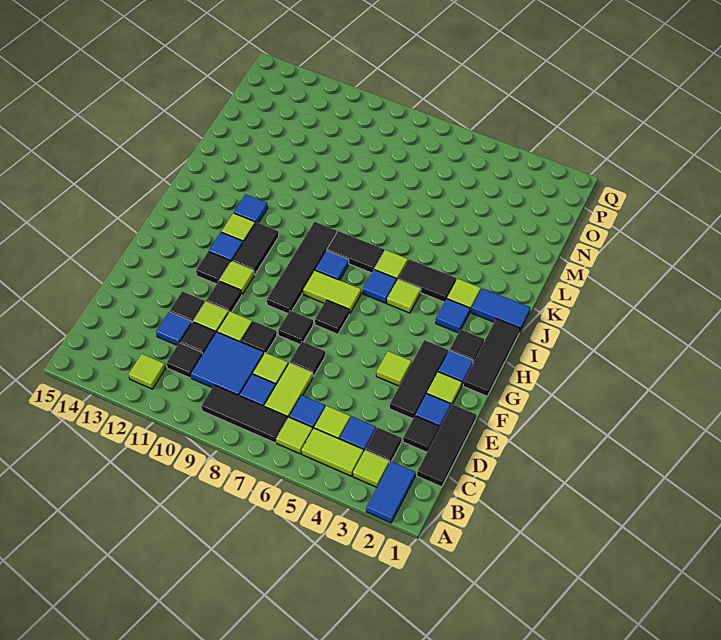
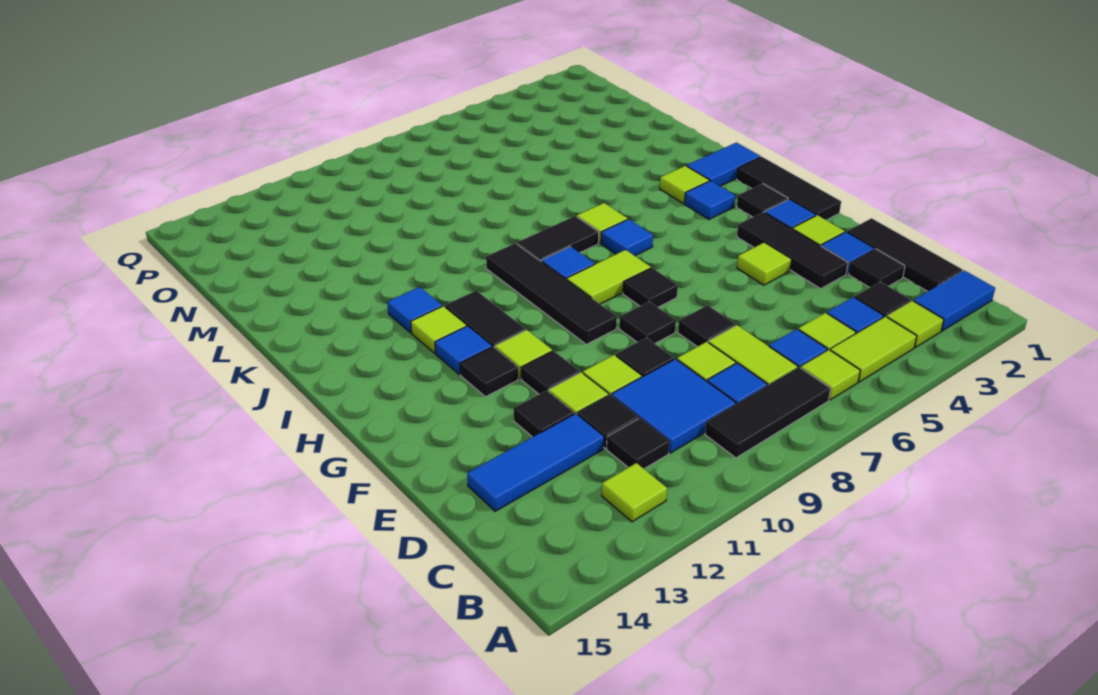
blue tile A2:B2 level 1 -> blue tile B1:B2 level 1
blue tile D12 level 1 -> blue tile D12:D14 level 1
lime tile I5 level 1 -> none
black tile J4:J5 level 1 -> none

